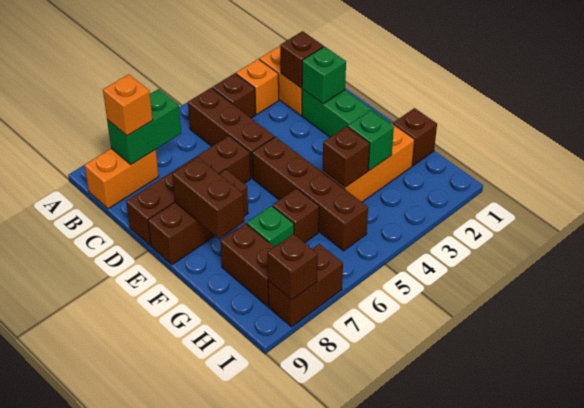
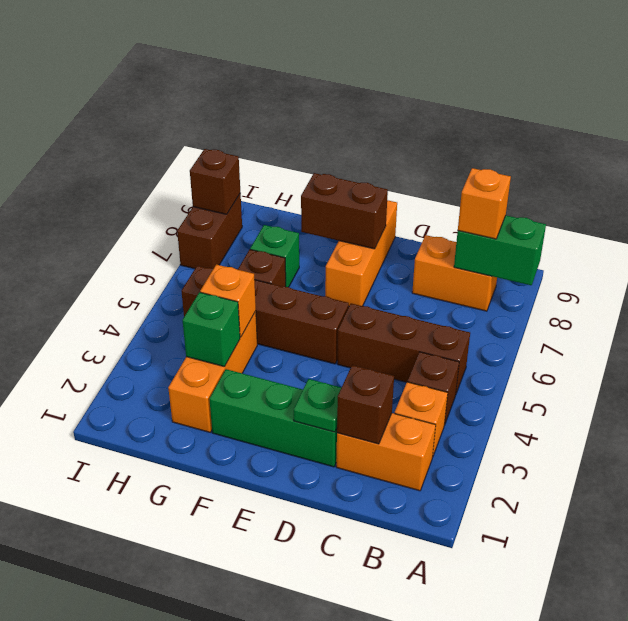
green brick B7:B8 level 2 -> green brick A8:B8 level 2
orange brick B8:B9 level 1 -> orange brick B8:C8 level 1
green brick D2 level 2 -> green plate D2 level 2
brown brick D6:D9 level 1 -> none
brown brick E7:E9 level 1 -> orange brick E7:E9 level 1
brown brick G1 level 1 -> none
brown brick G4 level 2 -> orange brick G4 level 2
brown brick G8:H8 level 1 -> none

